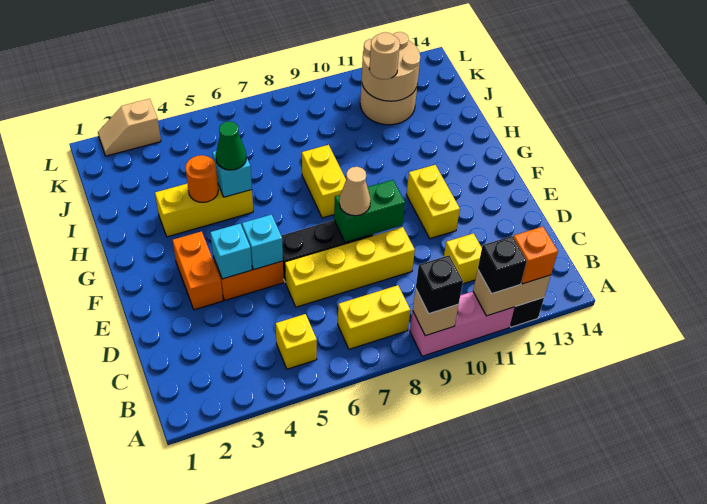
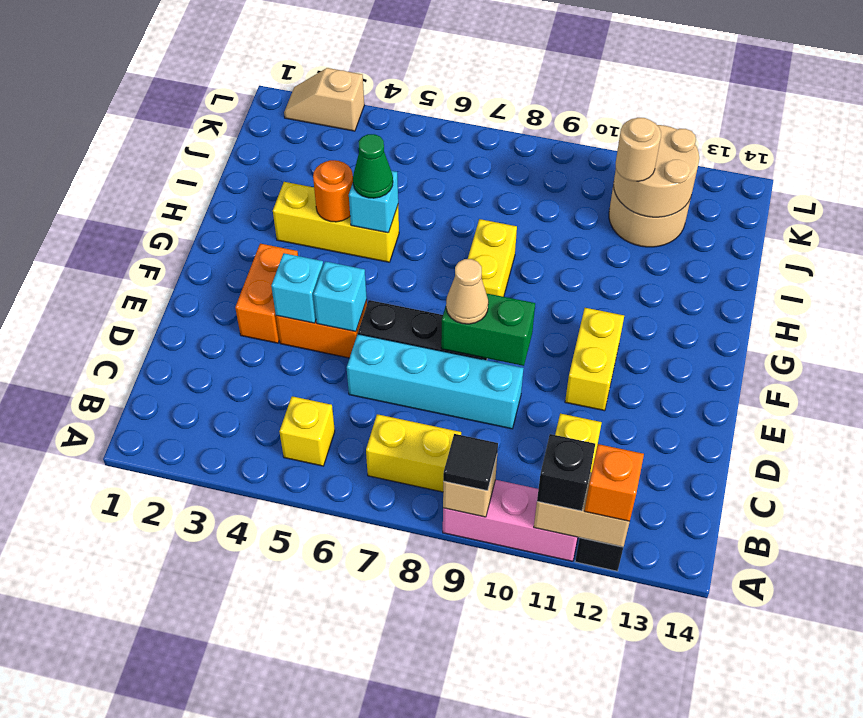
black brick A9 level 3 -> black tile A9 level 3
yellow brick D6:D9 level 1 -> cyan brick D6:D9 level 1

